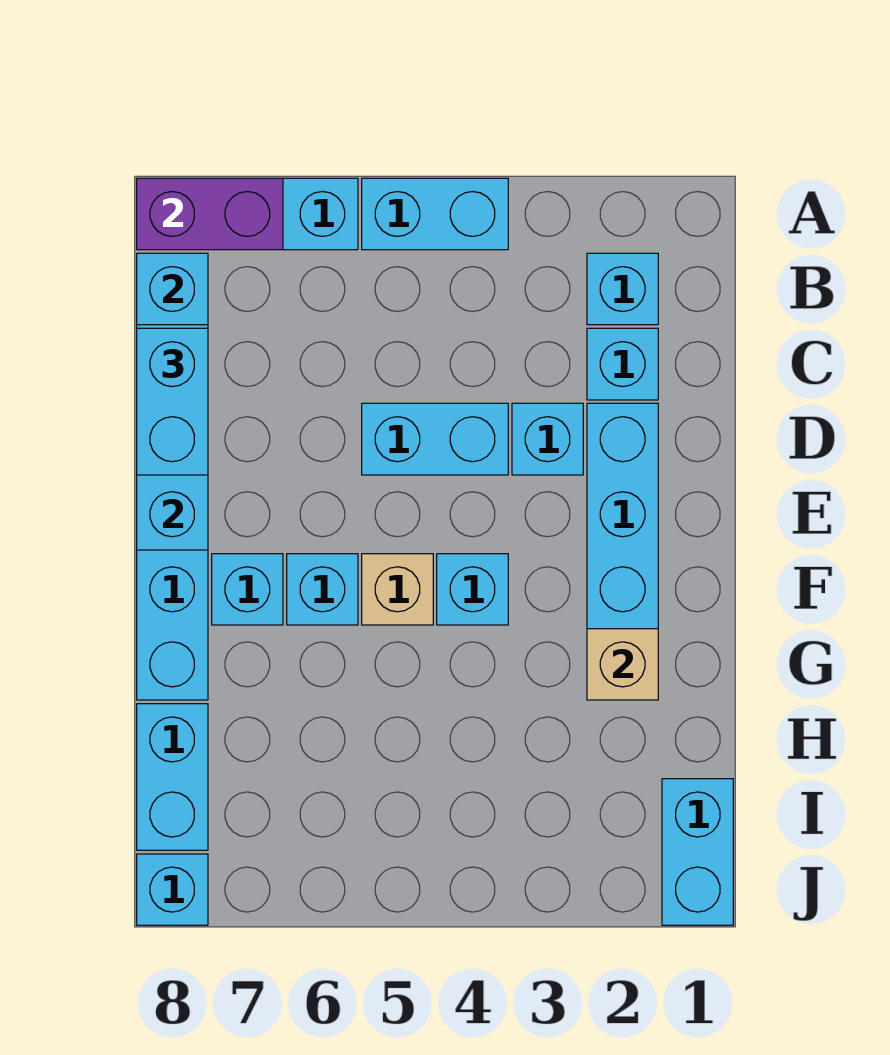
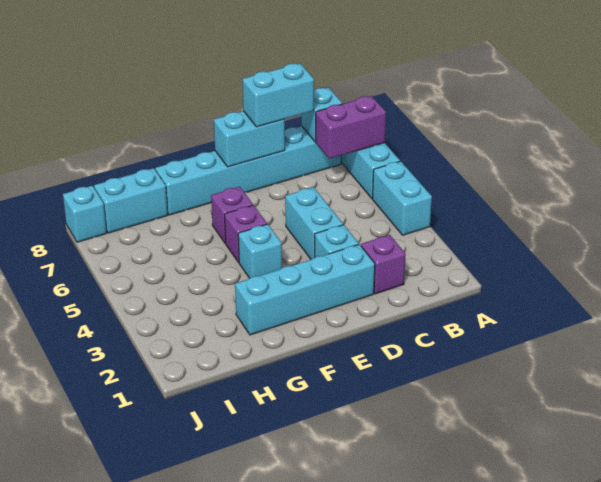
purple brick A7:A8 level 2 -> purple brick A7:B7 level 2
cyan brick B2 level 1 -> none
cyan brick C2 level 1 -> purple brick C2 level 1
tan brick F5 level 1 -> purple brick F5 level 1
cyan brick F6 level 1 -> purple brick F6 level 1
cyan brick F7 level 1 -> none
tan brick G2 level 2 -> none
cyan brick I1:J1 level 1 -> none

